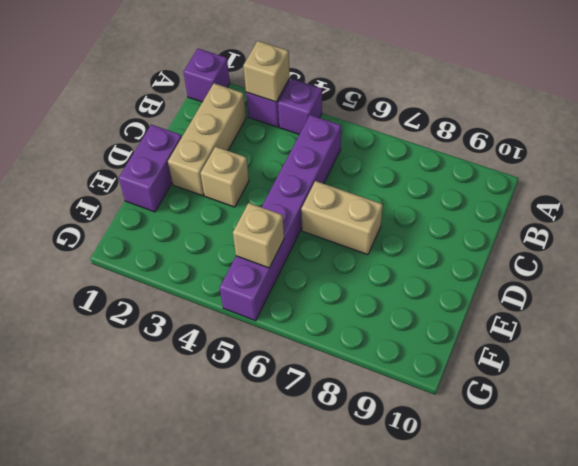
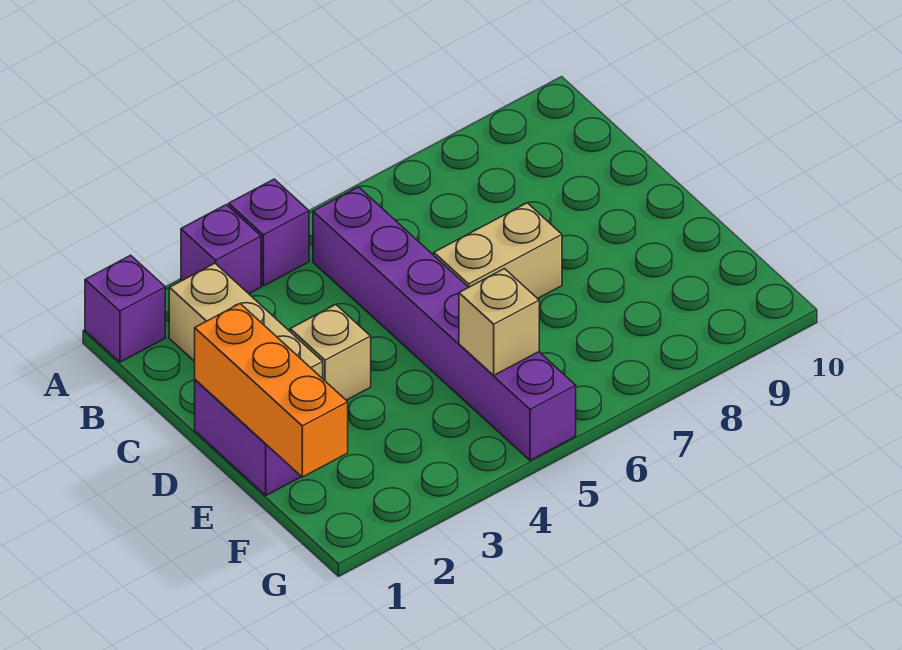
tan brick A3 level 2 -> none
none -> orange brick D1:F1 level 2

